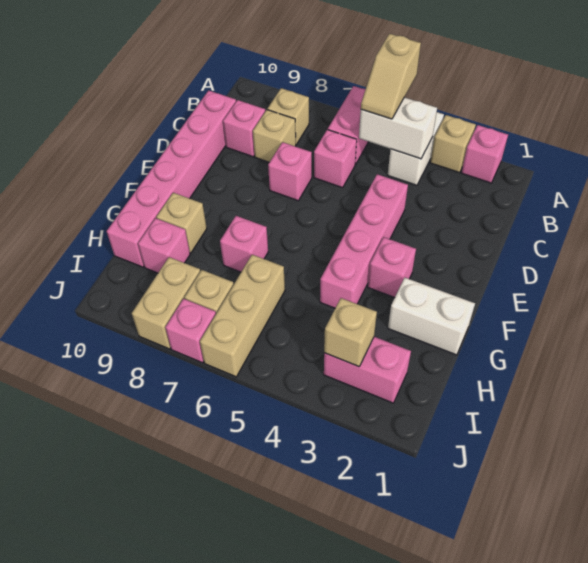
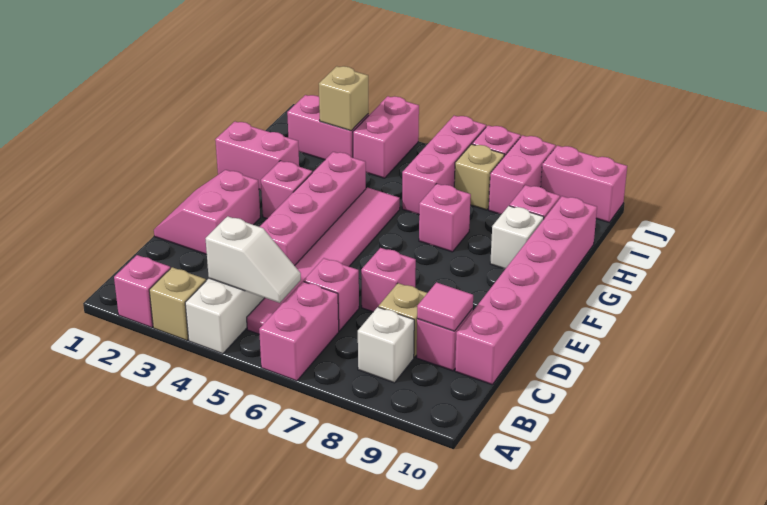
tan slope A5:B5 level 3 top A -> none
white brick B4:B5 level 2 -> white slope B4:B5 level 2 top 4
none -> pink tile B5:G5 level 1
tan brick B8 level 1 -> white brick B8 level 1
none -> pink tile C9 level 2
none -> pink slope D1:E2 level 1 top 2
white brick G1:G2 level 1 -> pink brick G1:G2 level 1
tan brick G9 level 1 -> white brick G9 level 1
tan brick H6:J6 level 1 -> pink brick H6:J6 level 1
none -> pink brick I4:J4 level 1
tan brick I8:J8 level 1 -> pink brick I8:J8 level 1
none -> pink brick J9:J10 level 1

